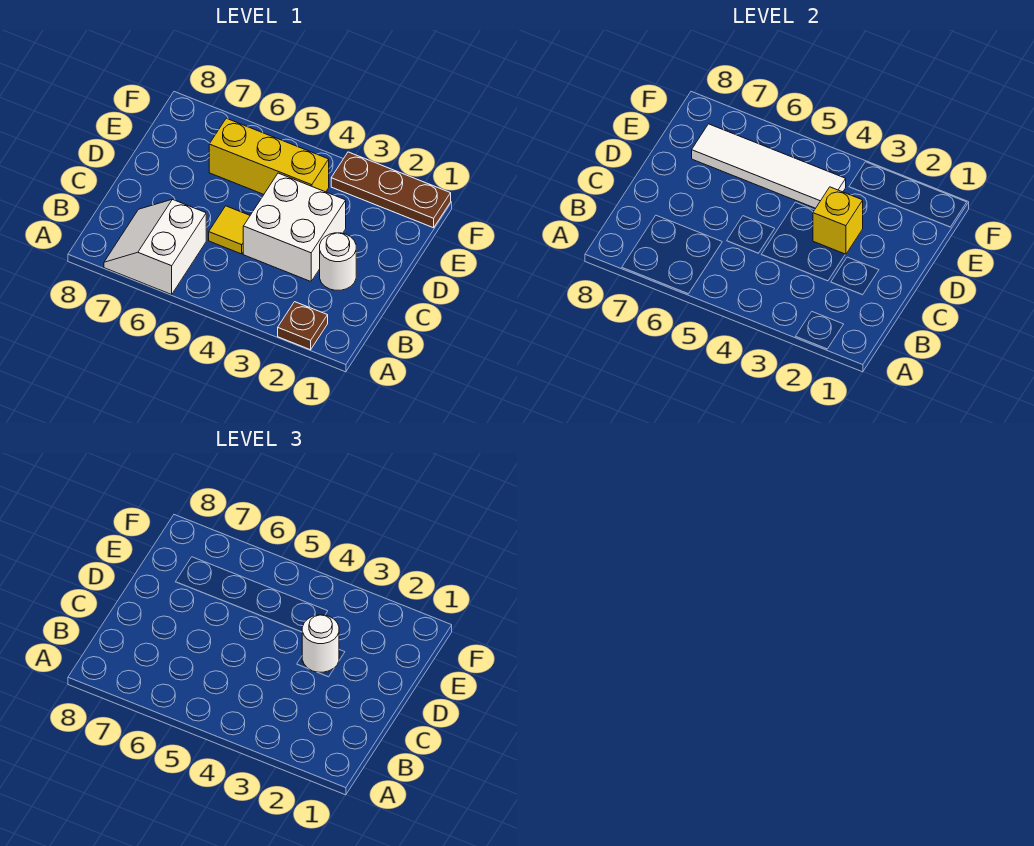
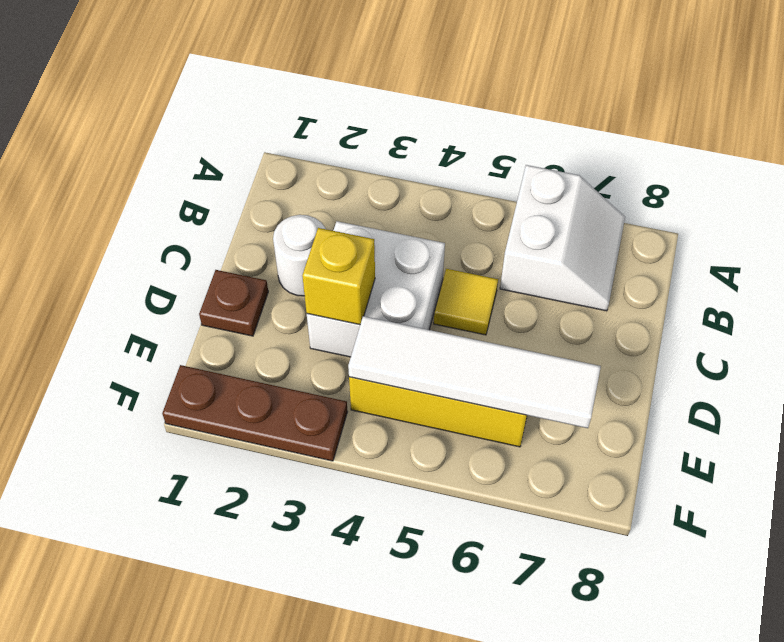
brown plate A2 level 1 -> brown plate D1 level 1
white round brick D3 level 3 -> none

